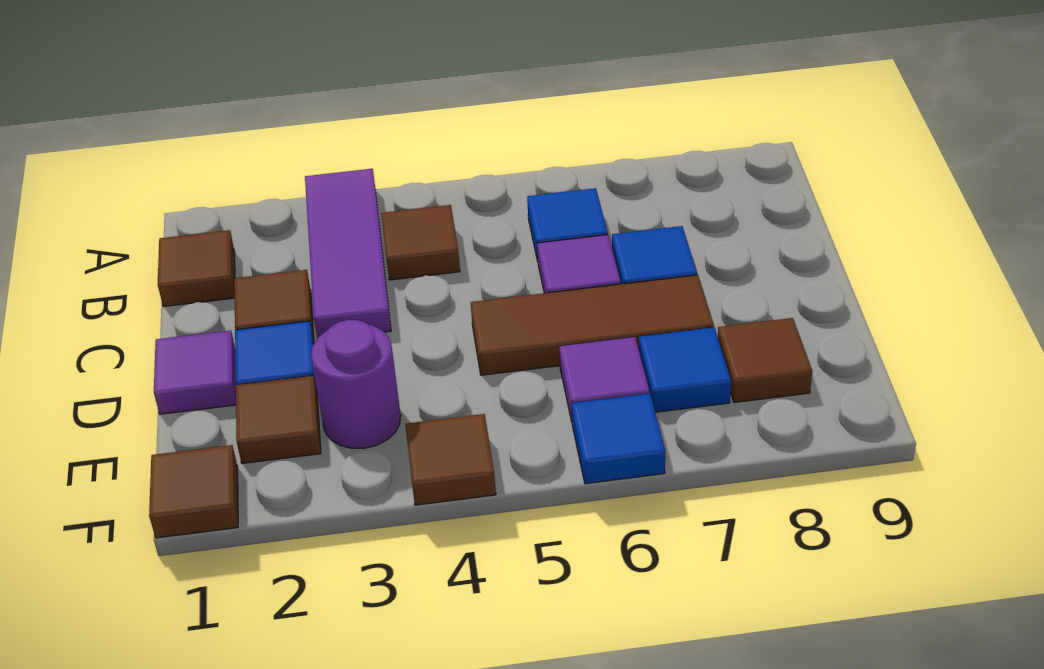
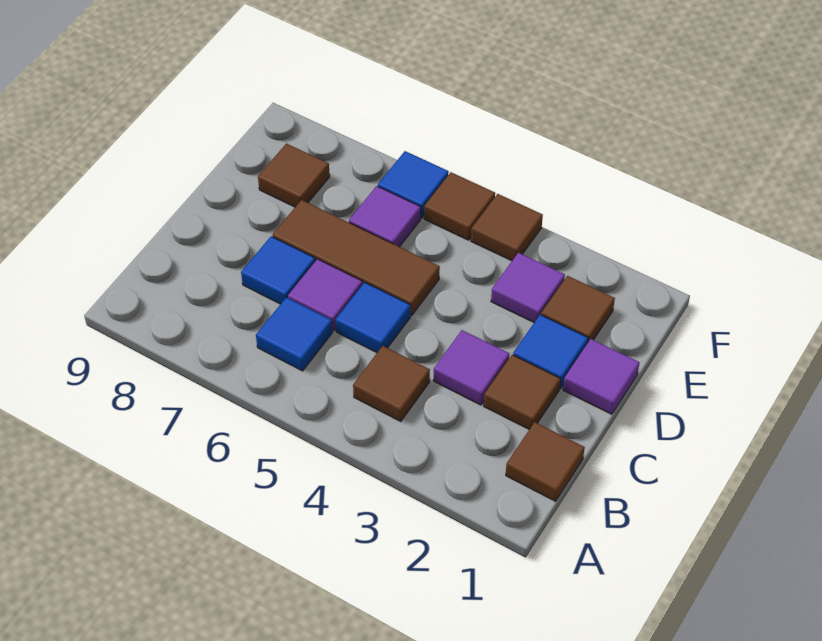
purple tile A3:C3 level 1 -> purple tile C3 level 1
purple round brick E3 level 1 -> purple tile E3 level 1
blue tile E7 level 1 -> blue tile C5 level 1
brown tile F1 level 1 -> brown tile F5 level 1

